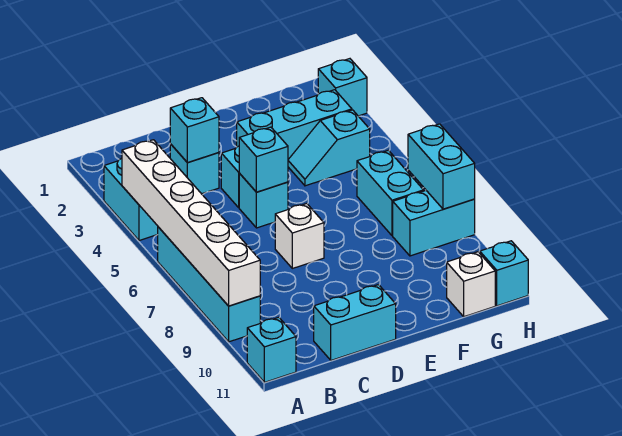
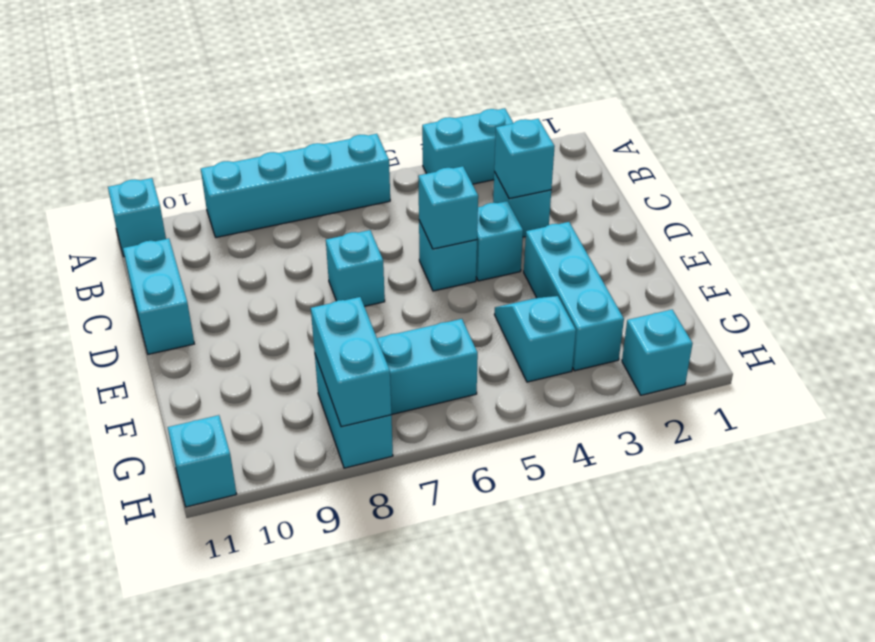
white brick A4:A9 level 2 -> none
white brick D7 level 1 -> cyan brick D7 level 1
white brick G11 level 1 -> none
cyan brick H7:H8 level 2 -> cyan brick G8:H8 level 2

